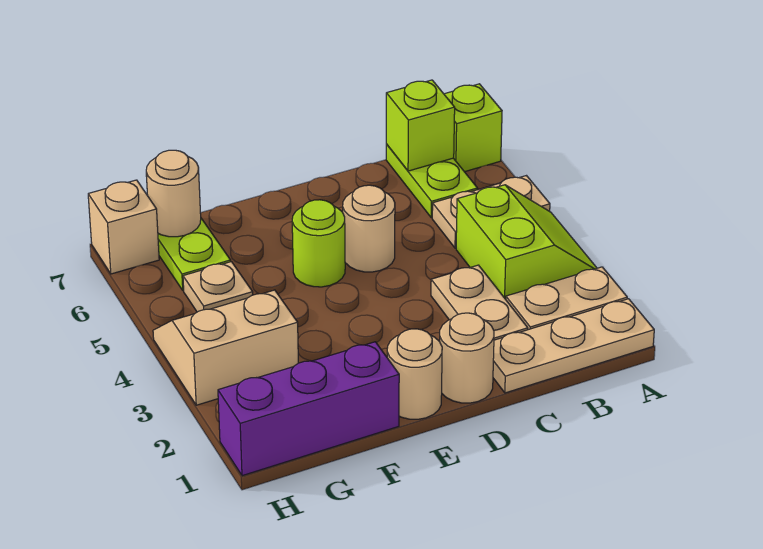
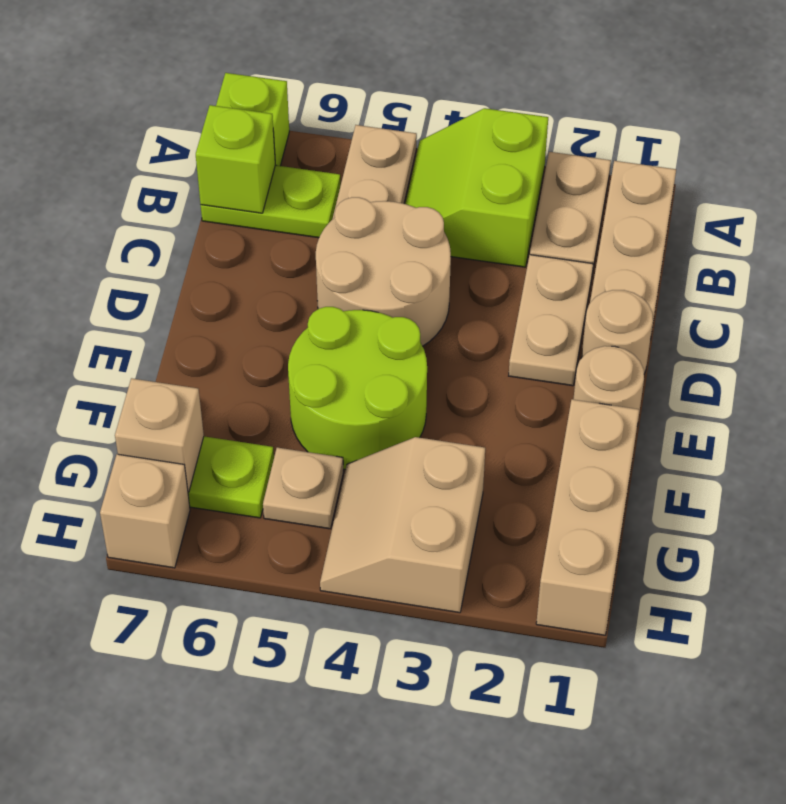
lime slope A3:B4 level 1 top B -> lime slope A3:B4 level 1 top 3
tan plate C2:C3 level 1 -> tan plate C2:D2 level 1
tan round brick D5 level 1 -> tan round brick C4:D5 level 1
lime round brick E5 level 1 -> lime round brick E4:F5 level 1
purple brick F1:H1 level 1 -> tan brick F1:H1 level 1
tan round brick G7 level 2 -> tan brick G7 level 2

